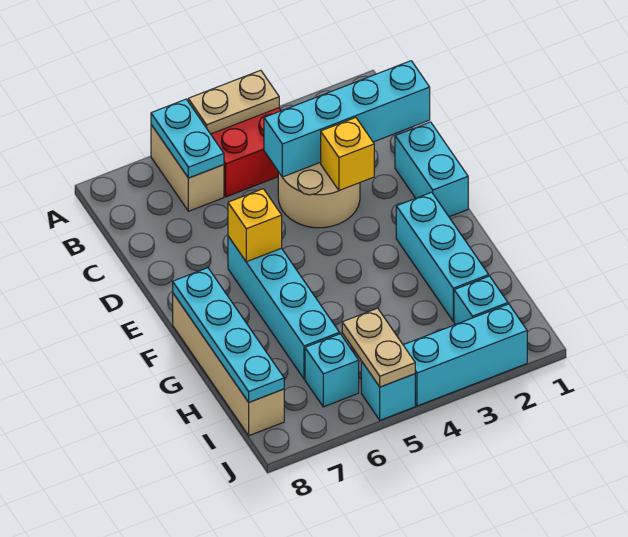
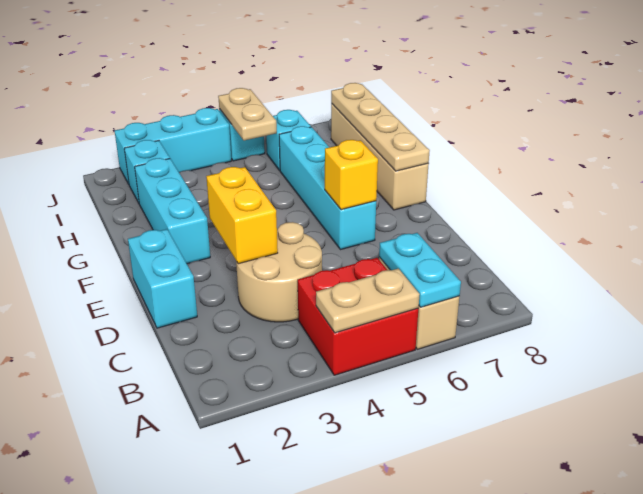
cyan brick C1:C4 level 2 -> none
yellow brick D3 level 2 -> yellow brick D3:E3 level 2
cyan plate F8:I8 level 2 -> tan plate F8:I8 level 2

